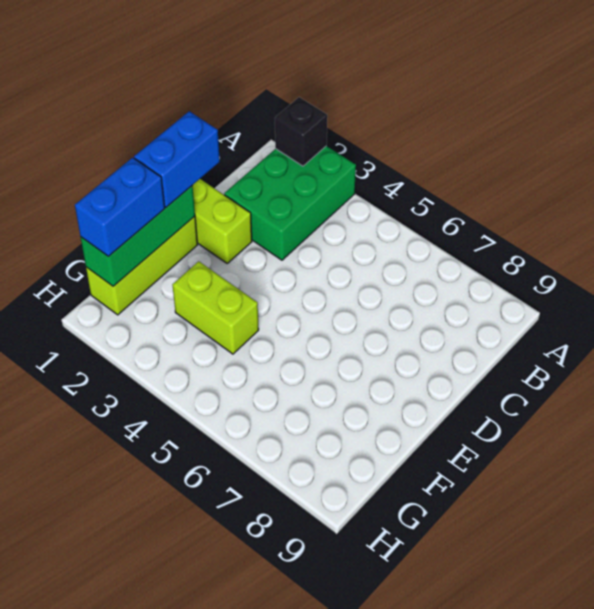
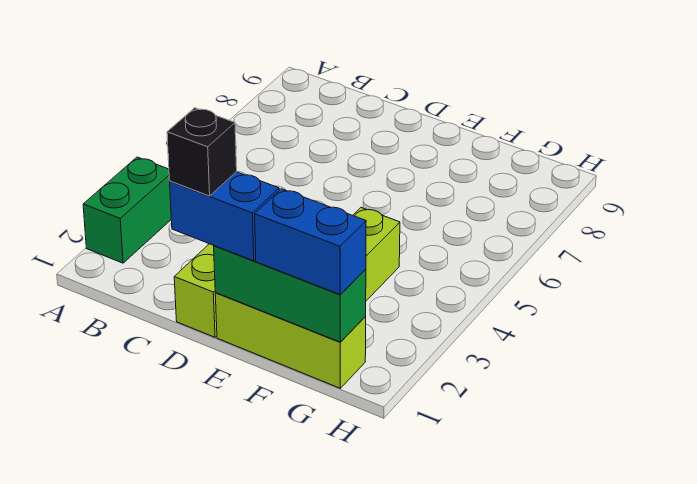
green brick A2:C3 level 1 -> green brick A2:A3 level 1
black brick A2 level 2 -> black brick D1 level 4

